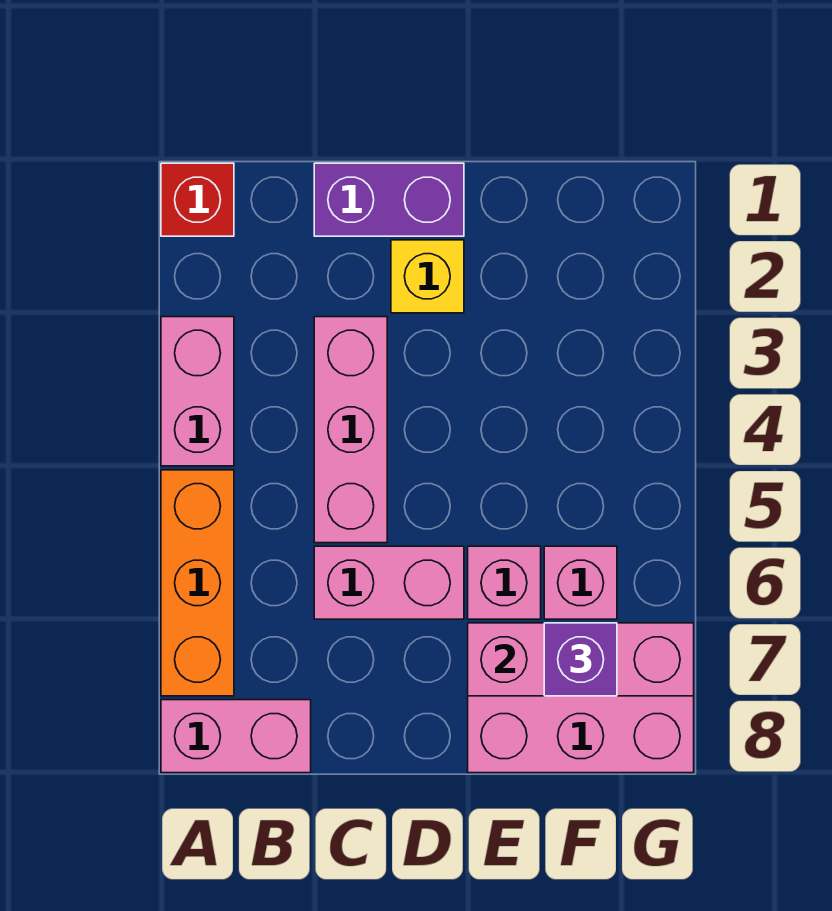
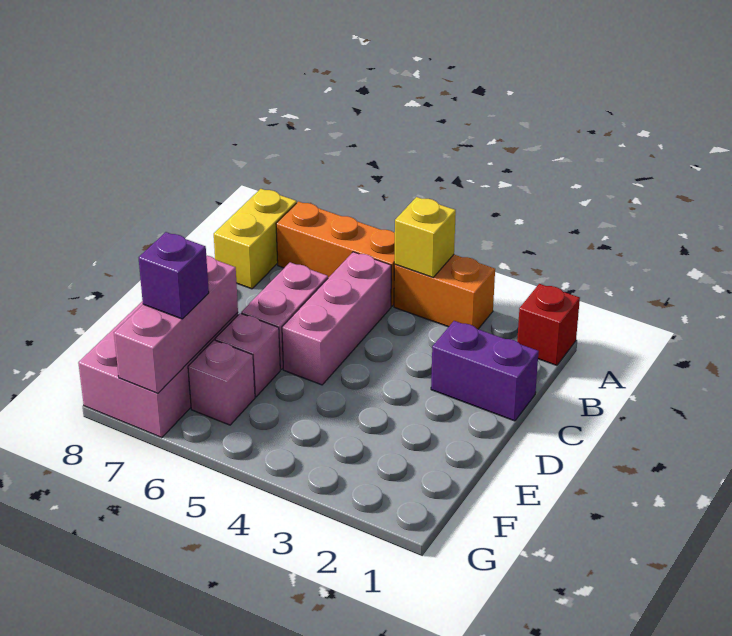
pink brick A3:A4 level 1 -> orange brick A3:A4 level 1
pink brick A8:B8 level 1 -> yellow brick A8:B8 level 1
purple brick C1:D1 level 1 -> purple brick C1:C2 level 1
pink brick C3:C5 level 1 -> pink brick B5:D5 level 1
yellow brick D2 level 1 -> yellow brick A4 level 2

